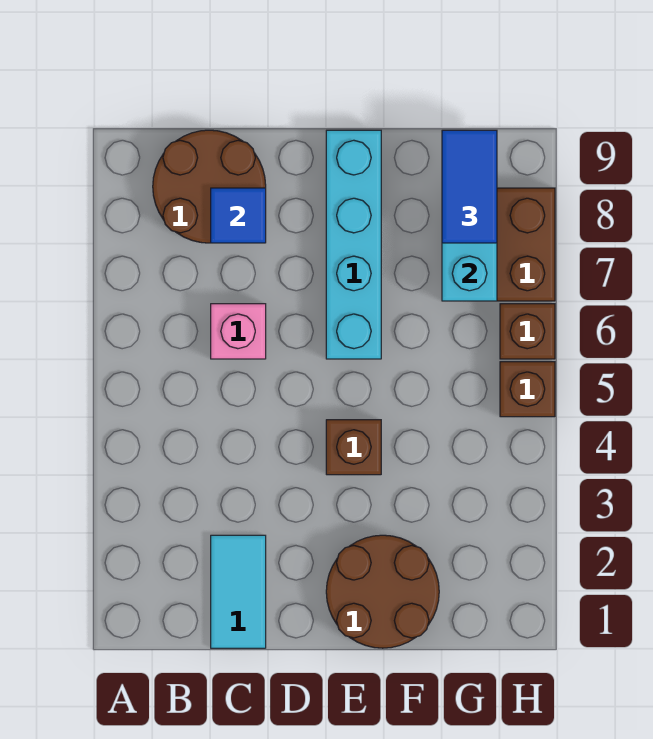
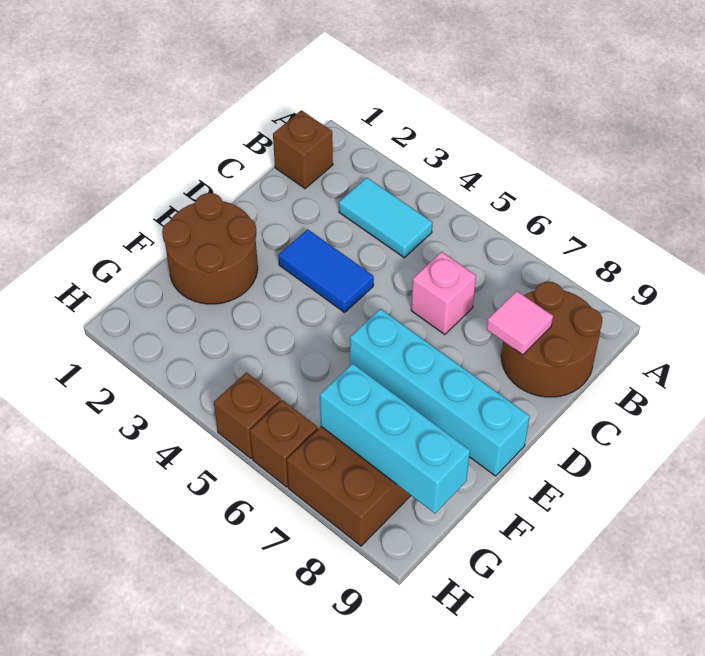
cyan tile C1:C2 level 1 -> cyan tile B3:B4 level 1
blue tile C8 level 2 -> pink tile C8 level 2
brown brick E4 level 1 -> brown brick B1 level 1
blue tile G8:G9 level 3 -> blue tile D3:D4 level 1

